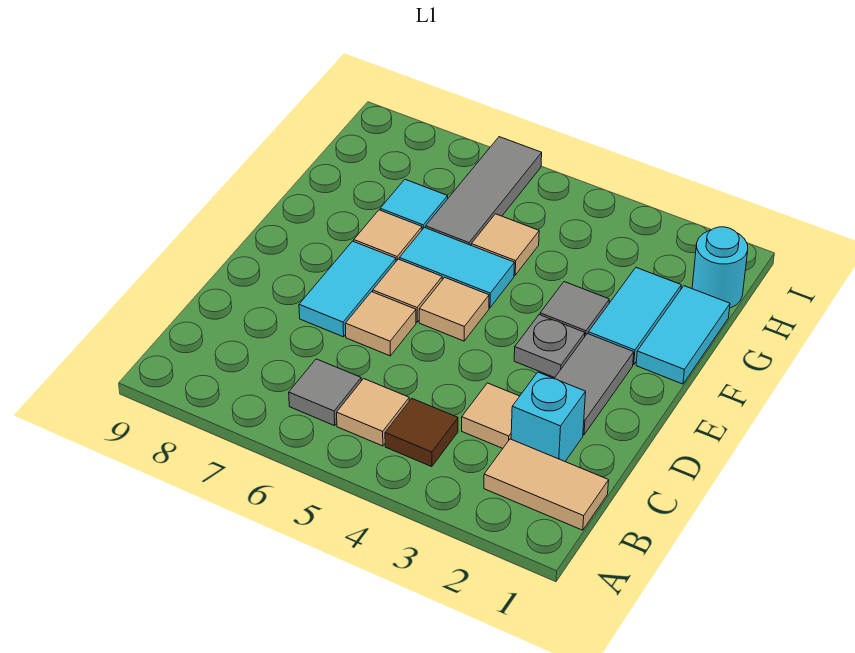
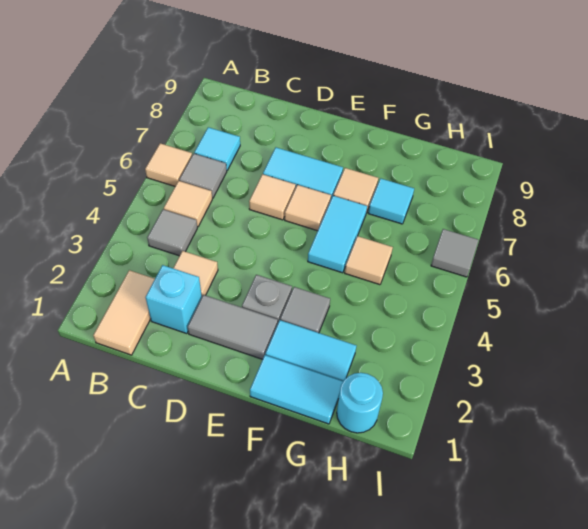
brown tile B4 level 1 -> grey tile B4 level 1
none -> cyan tile B7 level 1
tan tile E5 level 1 -> tan tile A6 level 1
grey tile G6:I6 level 1 -> grey tile I6 level 1

